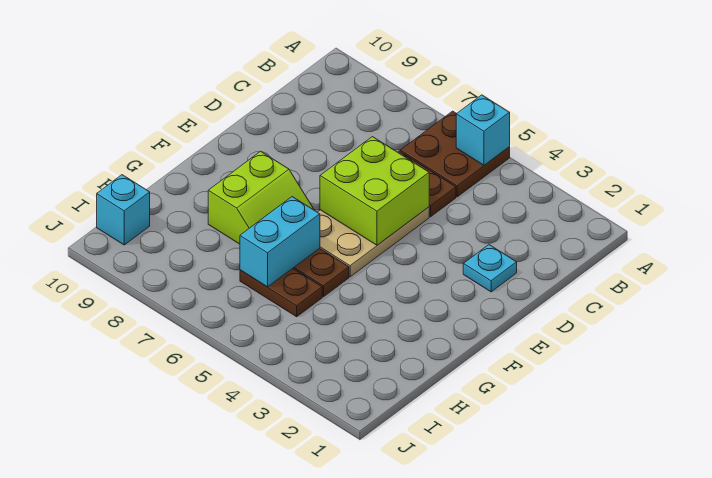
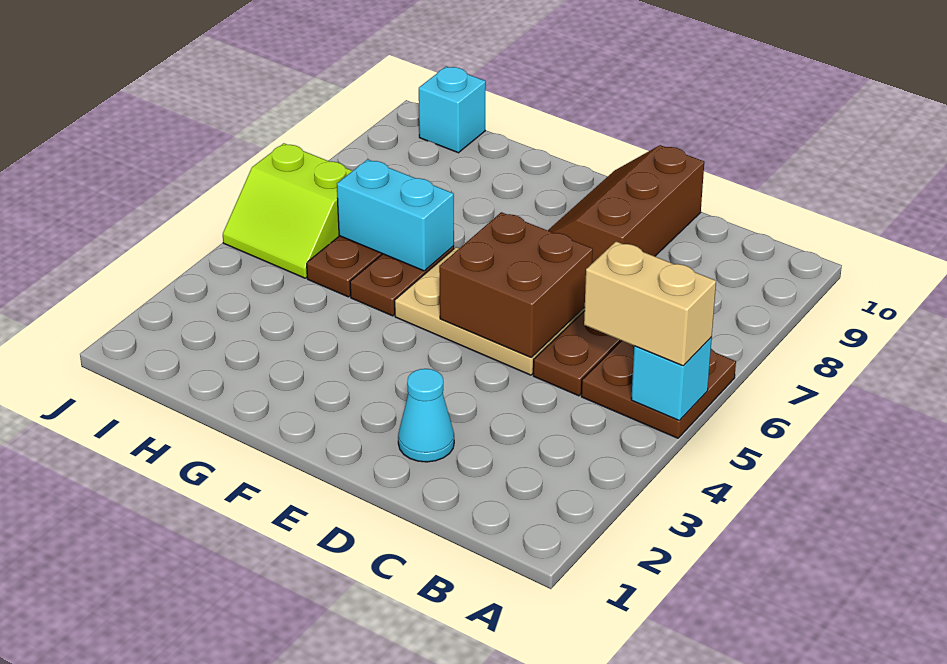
none -> tan brick A5:B5 level 3
cyan plate D2 level 1 -> cyan cone D2 level 1
lime brick D5:E6 level 2 -> brown brick D5:E6 level 2
none -> brown slope D8:E10 level 1 top D
lime slope F7:G8 level 1 top 8 -> lime slope I5:J6 level 1 top 6

